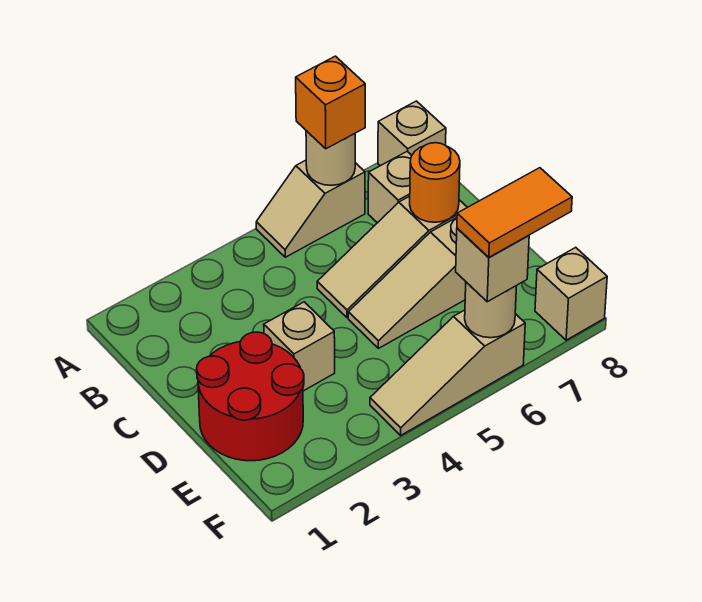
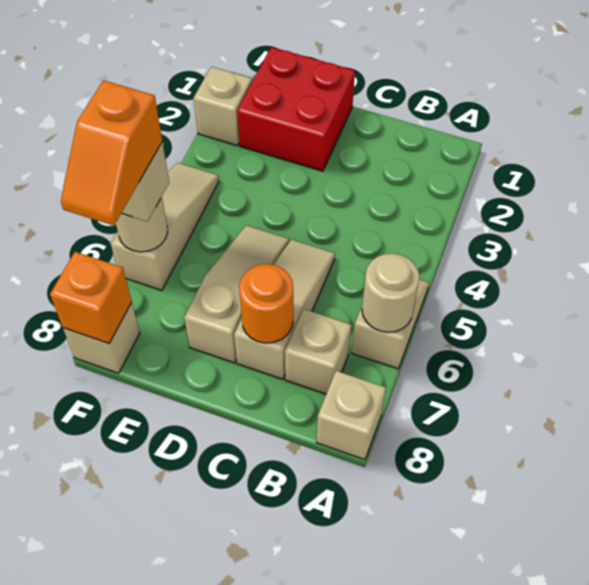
orange brick A6 level 3 -> orange brick F8 level 2
red round brick D1:E2 level 1 -> red brick D1:E2 level 1
tan brick D3 level 1 -> tan brick F2 level 1
orange tile F6:F7 level 4 -> orange slope F6:F7 level 4 top 6

